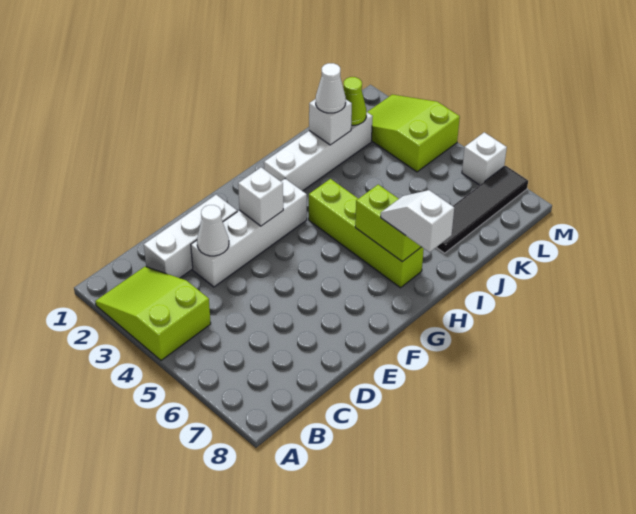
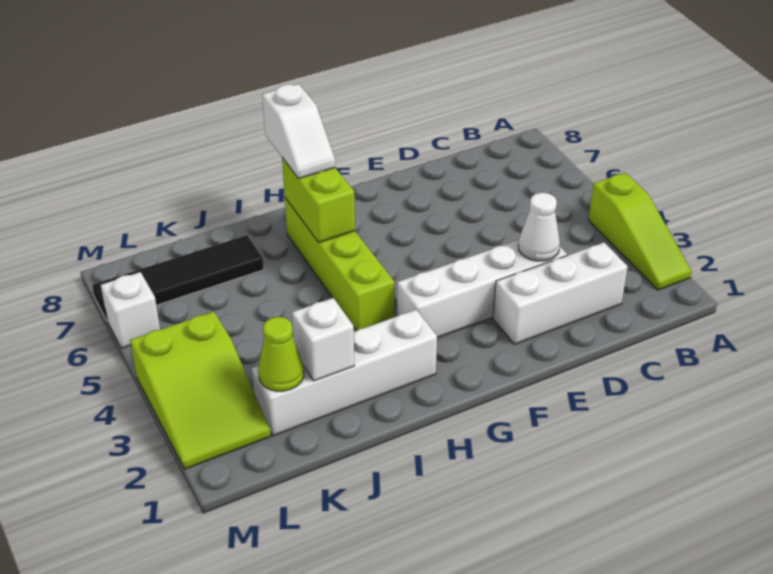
lime slope A2:B4 level 1 top 4 -> lime slope A2:A4 level 1 top 4
white brick F3 level 2 -> none
white cone J2 level 3 -> none

